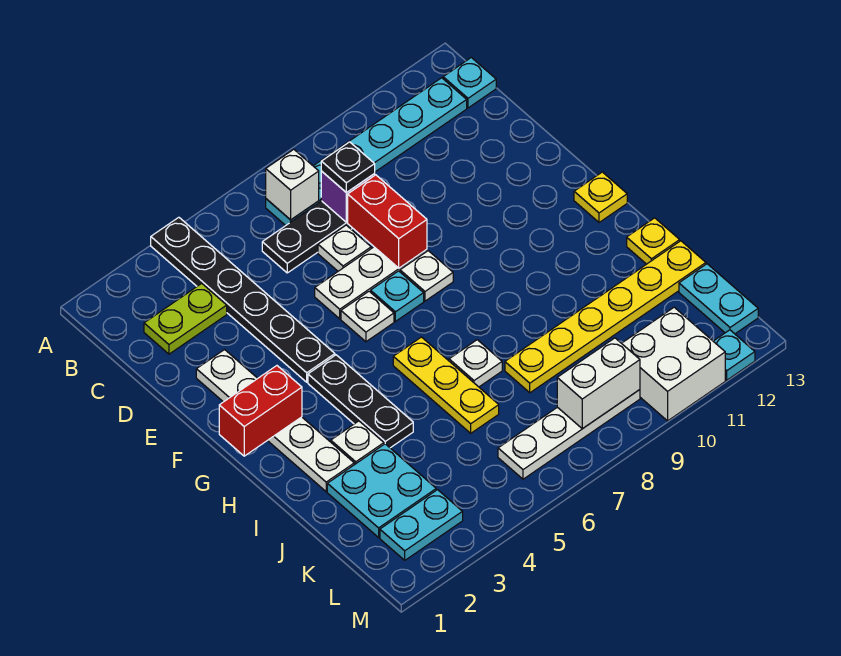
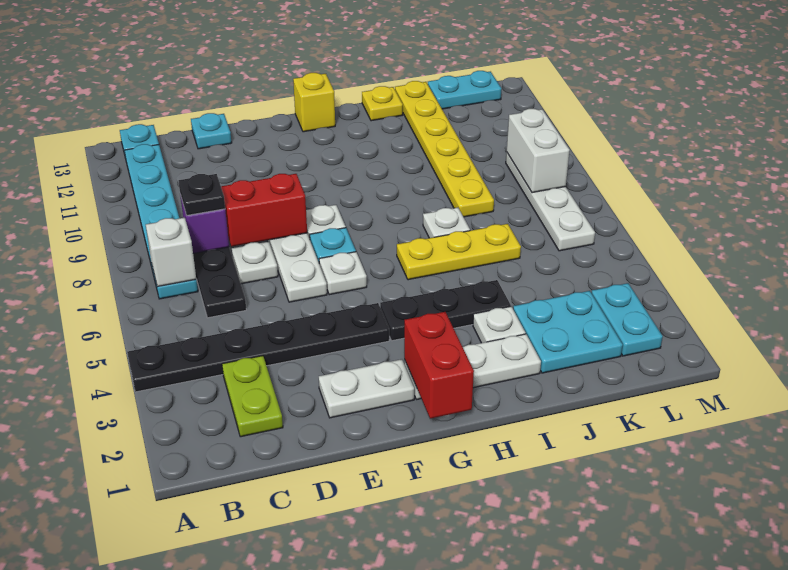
yellow plate G13 level 1 -> yellow brick G13 level 1
white brick L10:M11 level 1 -> none
cyan plate M12 level 1 -> cyan plate D13 level 1

